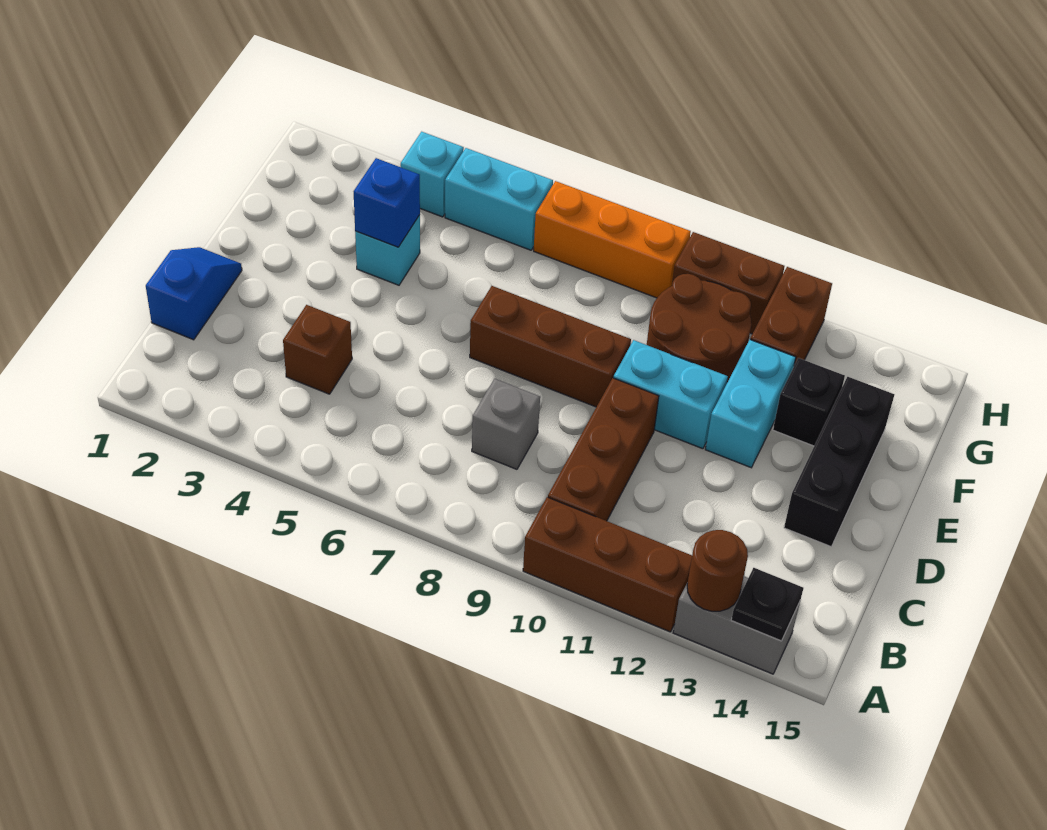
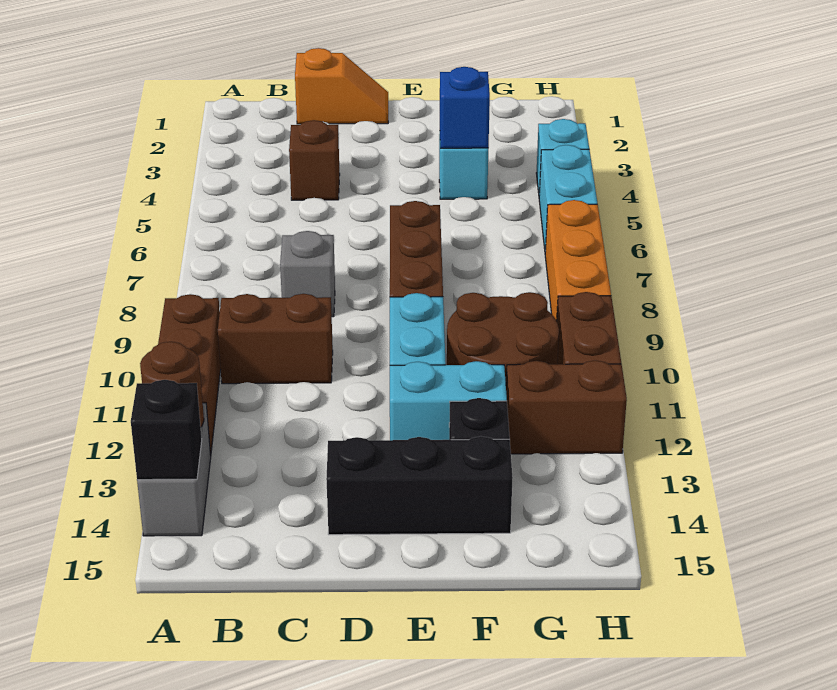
black plate A14 level 2 -> black brick A14 level 2
brown brick B10:D10 level 1 -> brown brick B10:C10 level 1
blue slope C1:D1 level 1 top C -> orange slope C1:D1 level 1 top C

